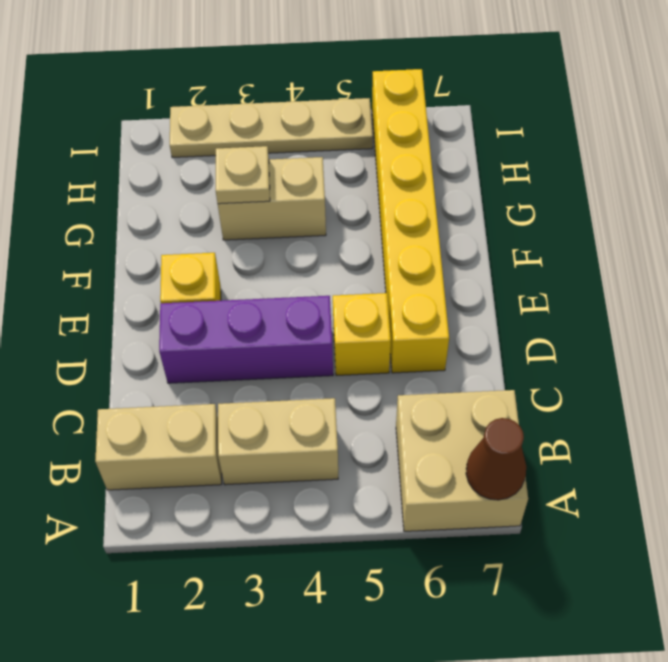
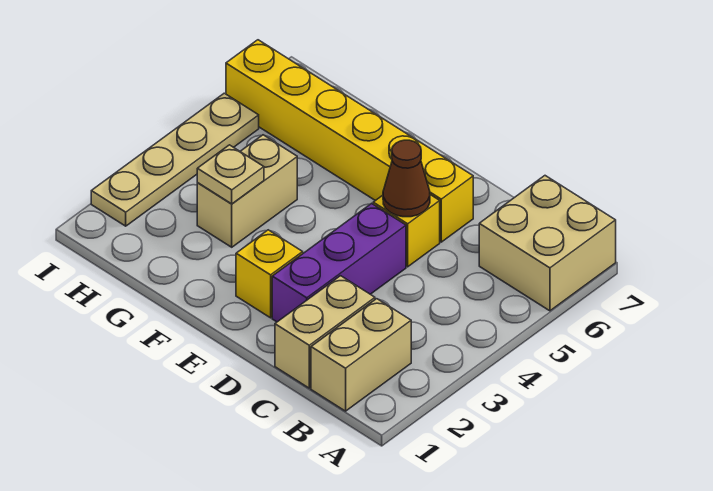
brown cone A7 level 2 -> brown cone D5 level 2
tan brick B3:B4 level 1 -> tan brick C1:C2 level 1

